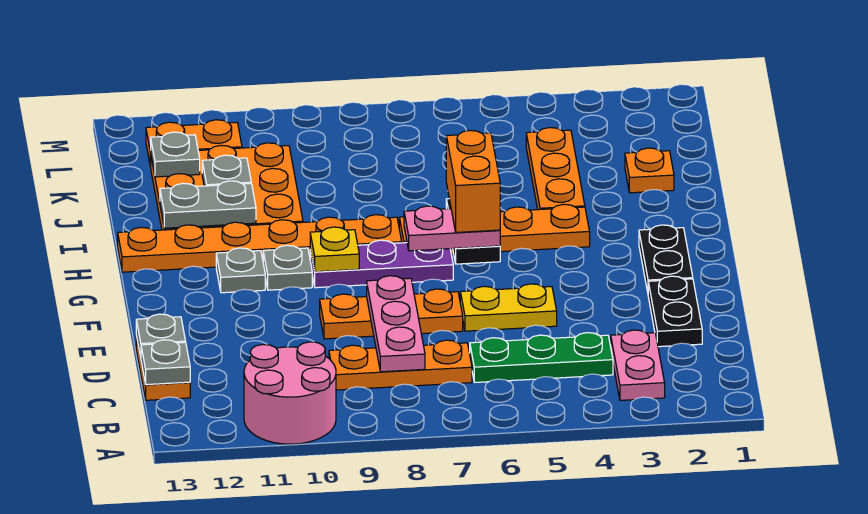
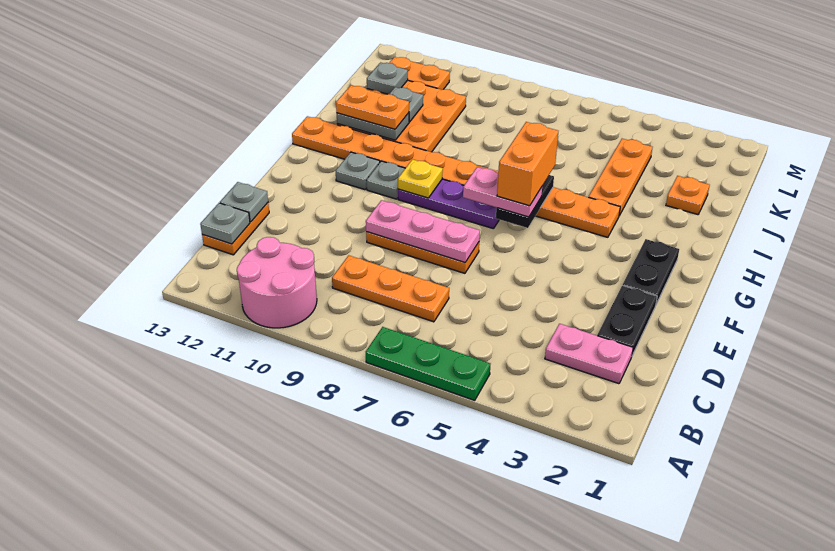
pink plate B3:C3 level 1 -> pink plate C2:C3 level 1
green plate C4:C6 level 1 -> green plate A5:A7 level 1
pink plate C8:E8 level 2 -> pink plate E7:E9 level 2
yellow plate E5:E6 level 1 -> none
none -> orange plate I11:I12 level 3

